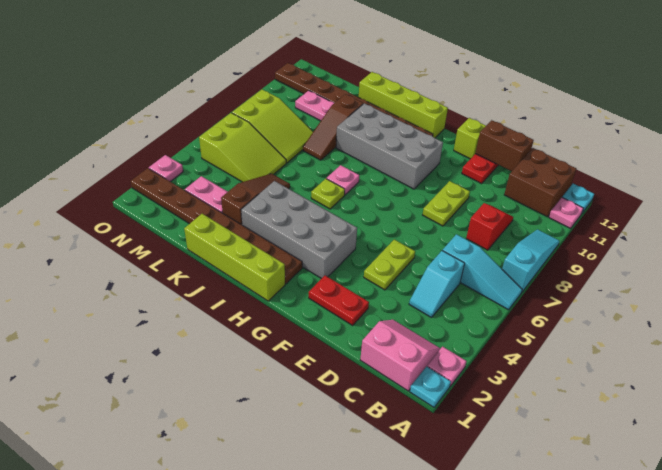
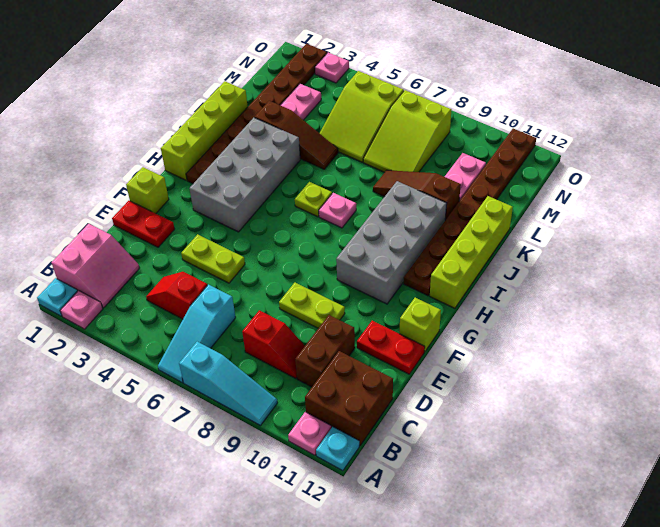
cyan slope C4:C5 level 1 top 5 -> red slope C4:C5 level 1 top 5
brown brick D12:E12 level 2 -> brown brick C10:D10 level 1
red plate E2:F2 level 1 -> red plate E1:E2 level 1
none -> lime brick F1 level 1

